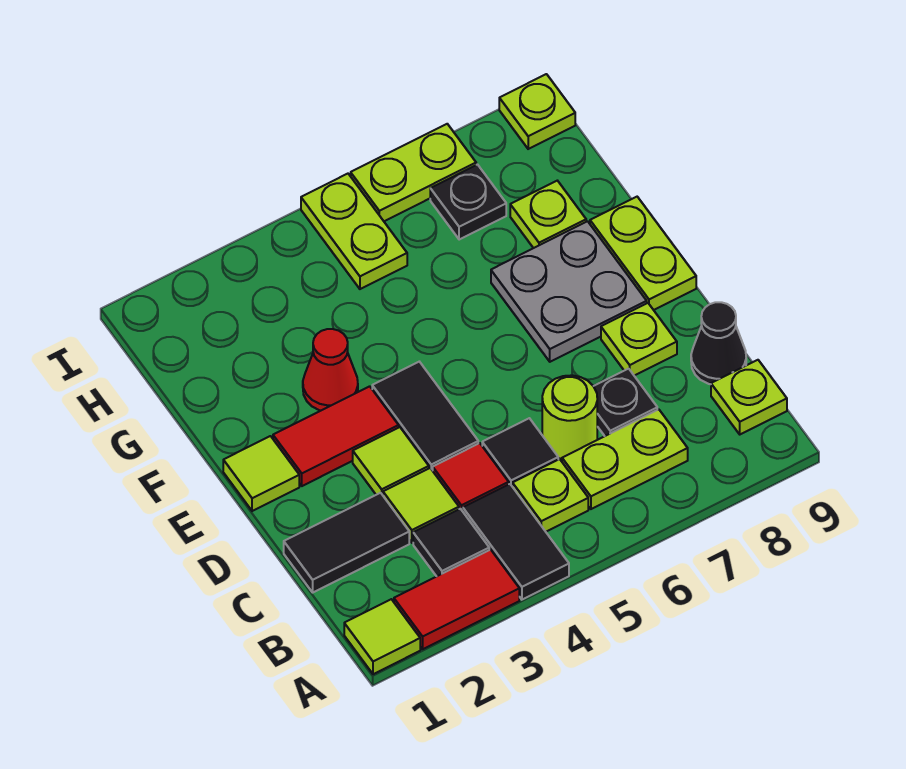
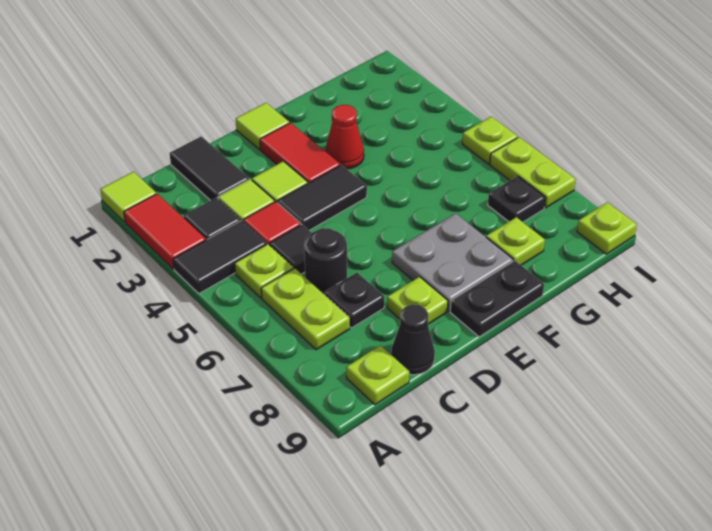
lime round brick C6 level 1 -> black round brick C6 level 1
lime plate E9:F9 level 1 -> black plate E9:F9 level 1
lime plate H5:I5 level 1 -> lime plate I5 level 1

